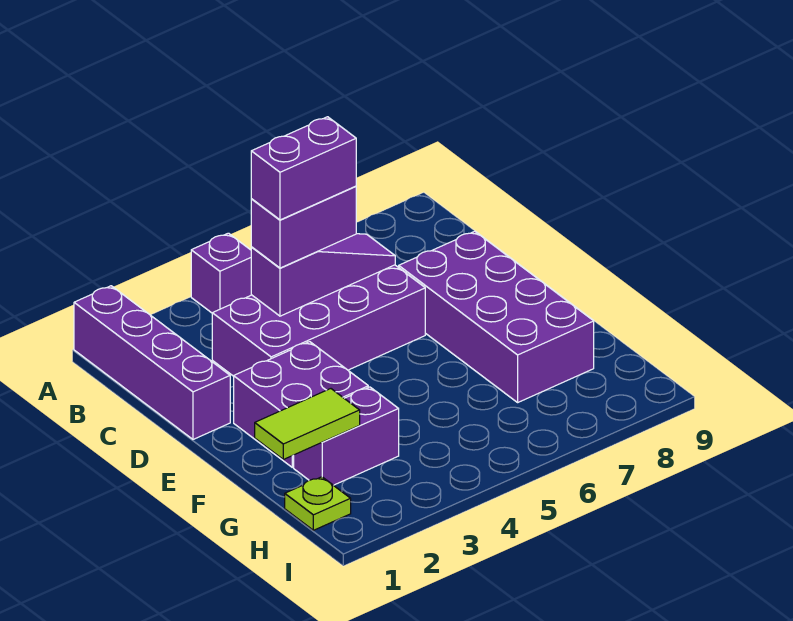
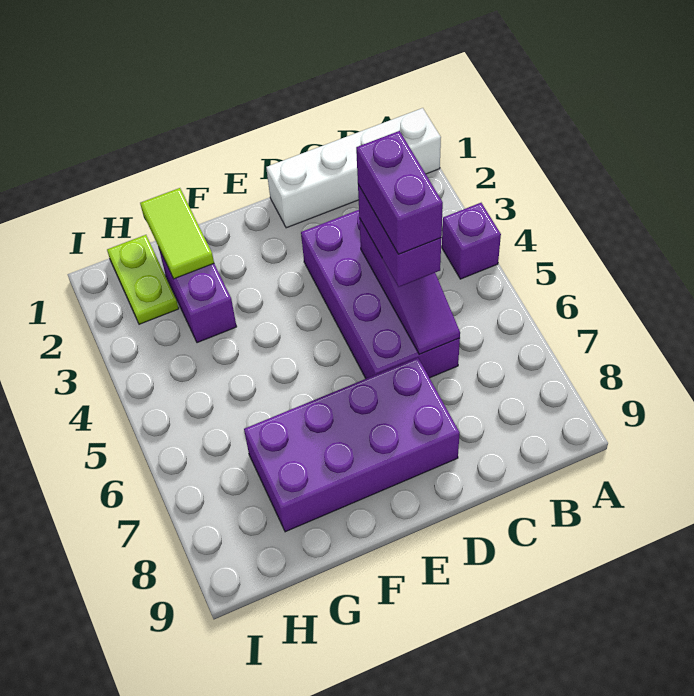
purple brick A1:D1 level 1 -> white brick A1:D1 level 1
purple brick E2:F3 level 1 -> none
lime plate H1 level 1 -> lime plate H1:H2 level 1

